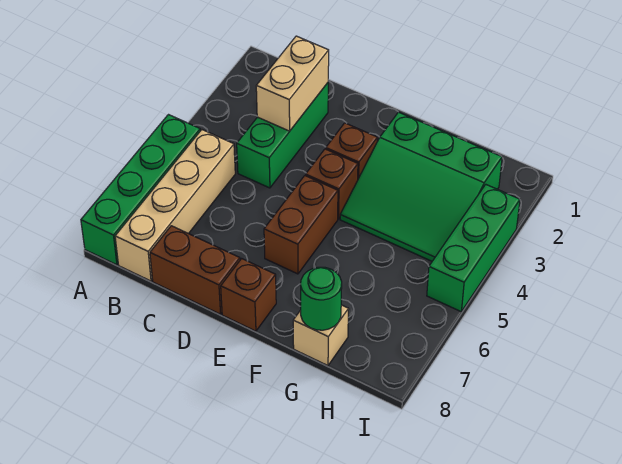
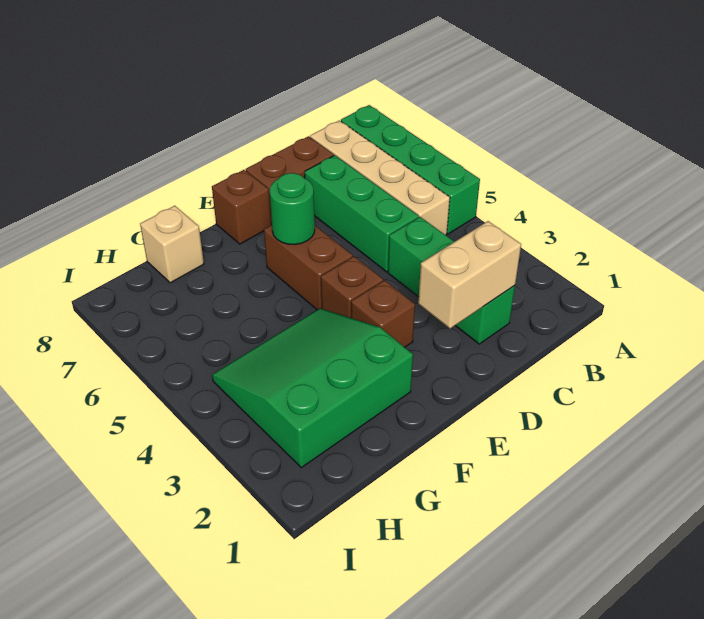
tan brick C2:C3 level 2 -> tan brick C2:D2 level 2
green round brick G8 level 2 -> green round brick E6 level 2
green brick I3:I5 level 1 -> green brick C5:C7 level 1

